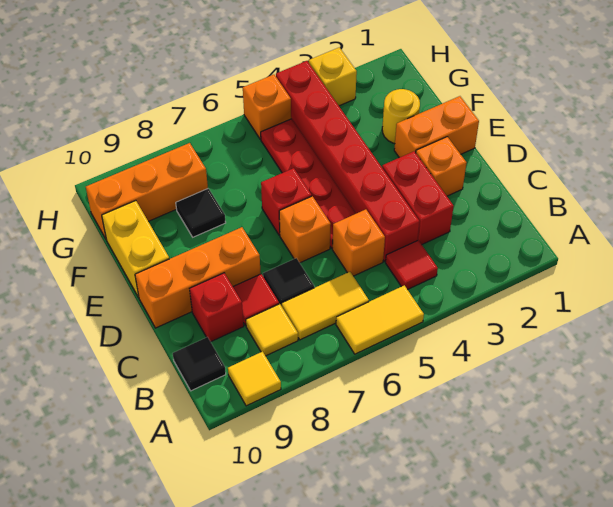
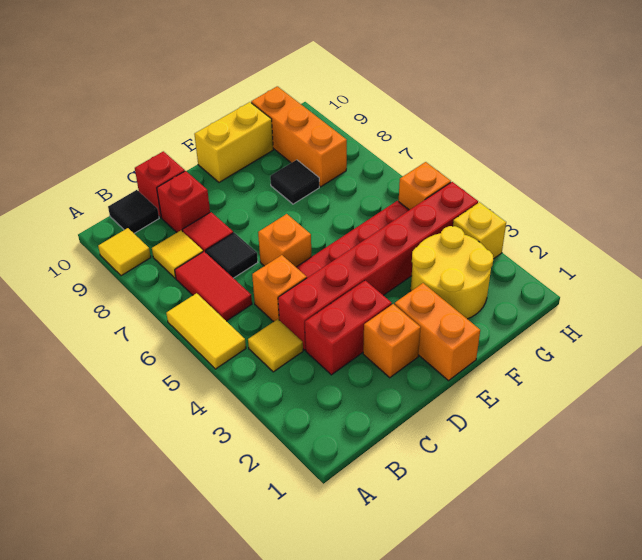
red tile B4 level 1 -> yellow tile B4 level 1
yellow tile B6:B7 level 1 -> red tile B6:B7 level 1
orange brick D8:D10 level 1 -> none
red brick E6 level 1 -> red brick C10 level 1
yellow round brick F2 level 1 -> yellow round brick F2:G3 level 1

